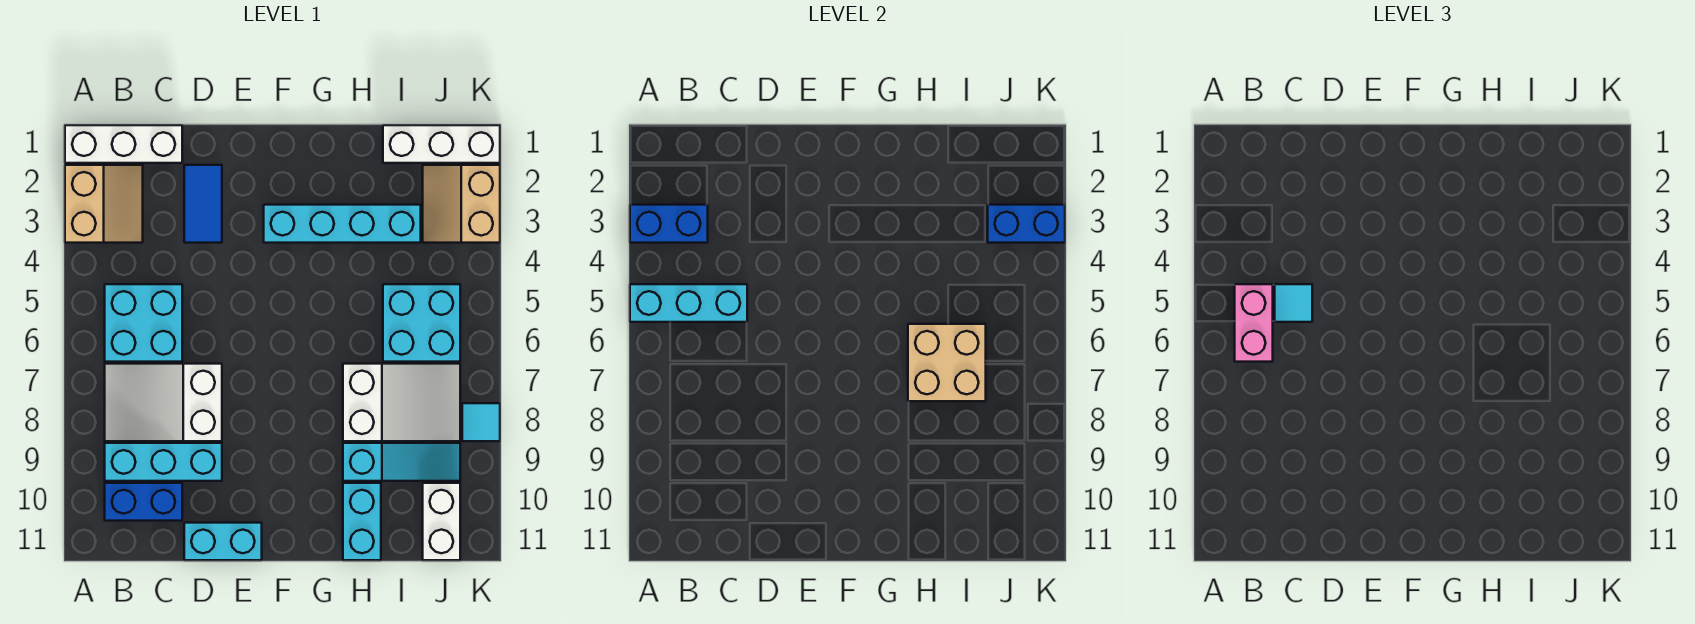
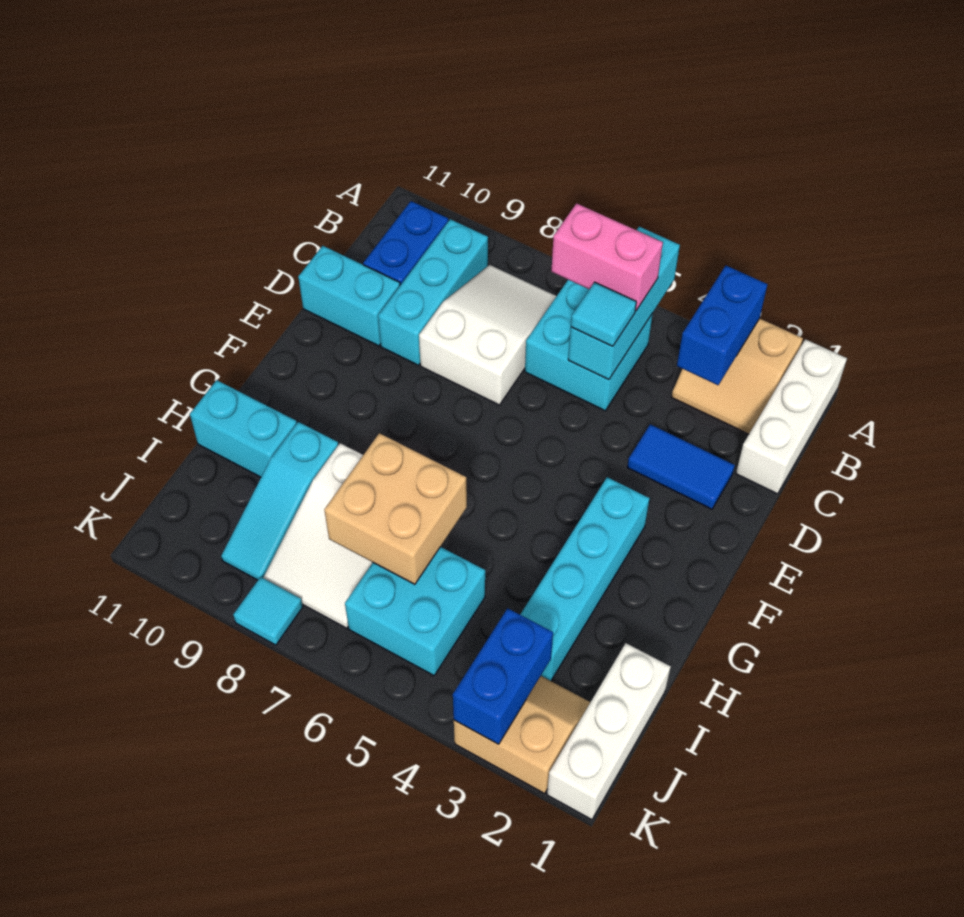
cyan brick D11:E11 level 1 -> cyan brick D10:D11 level 1
white brick J10:J11 level 1 -> none

